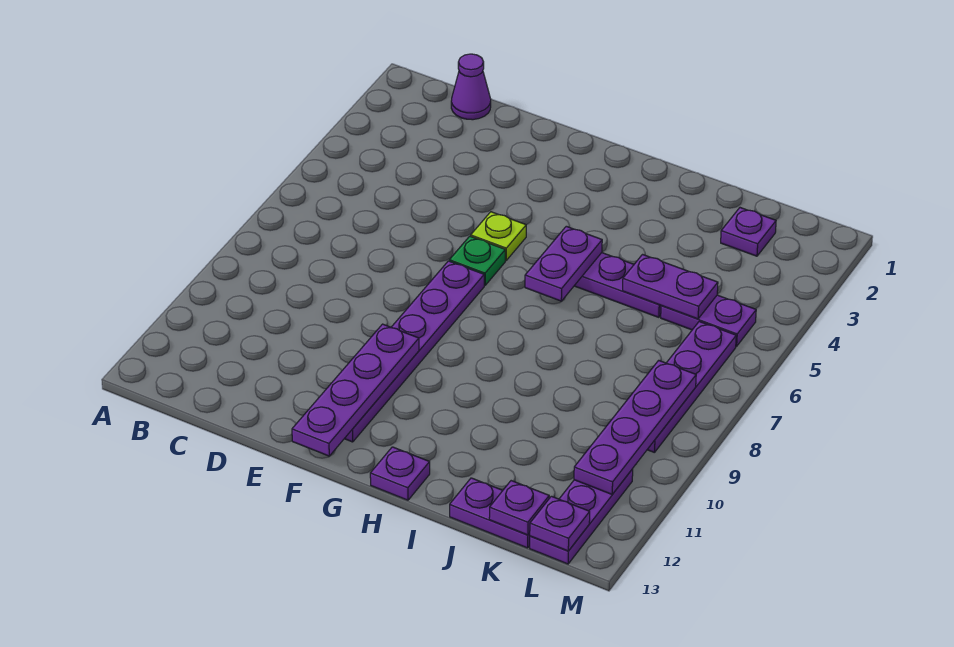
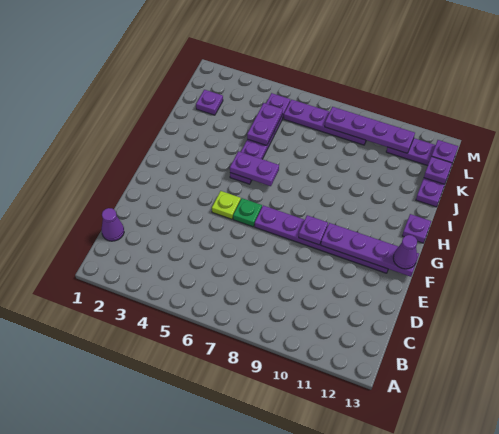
none -> purple plate F9 level 2
none -> purple cone F13 level 3

